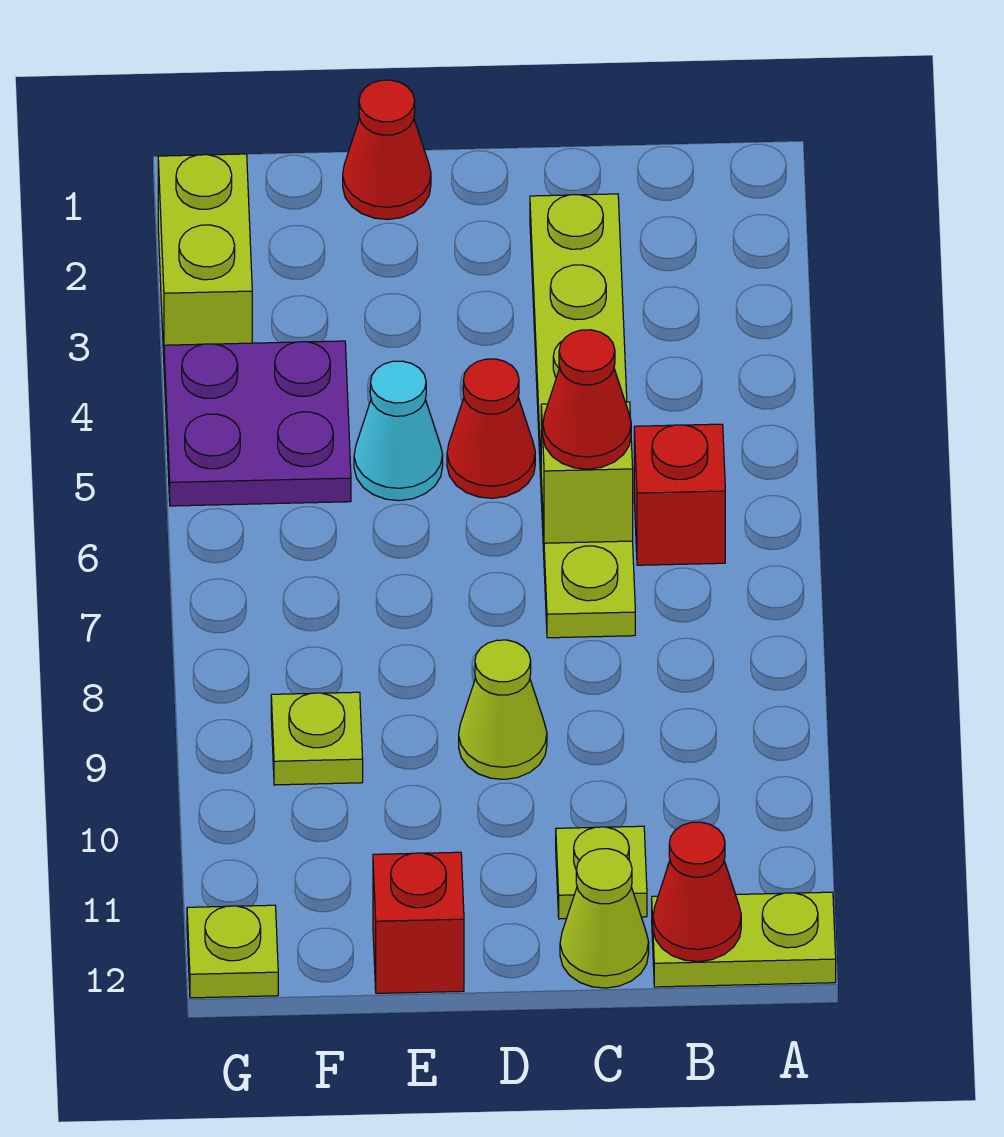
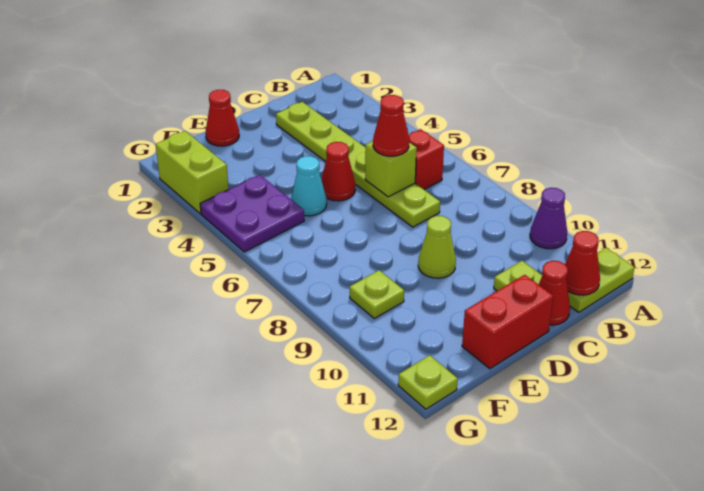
none -> purple cone A10 level 1
lime cone C12 level 1 -> red cone C12 level 1
red brick E12 level 1 -> red brick D12:E12 level 1

